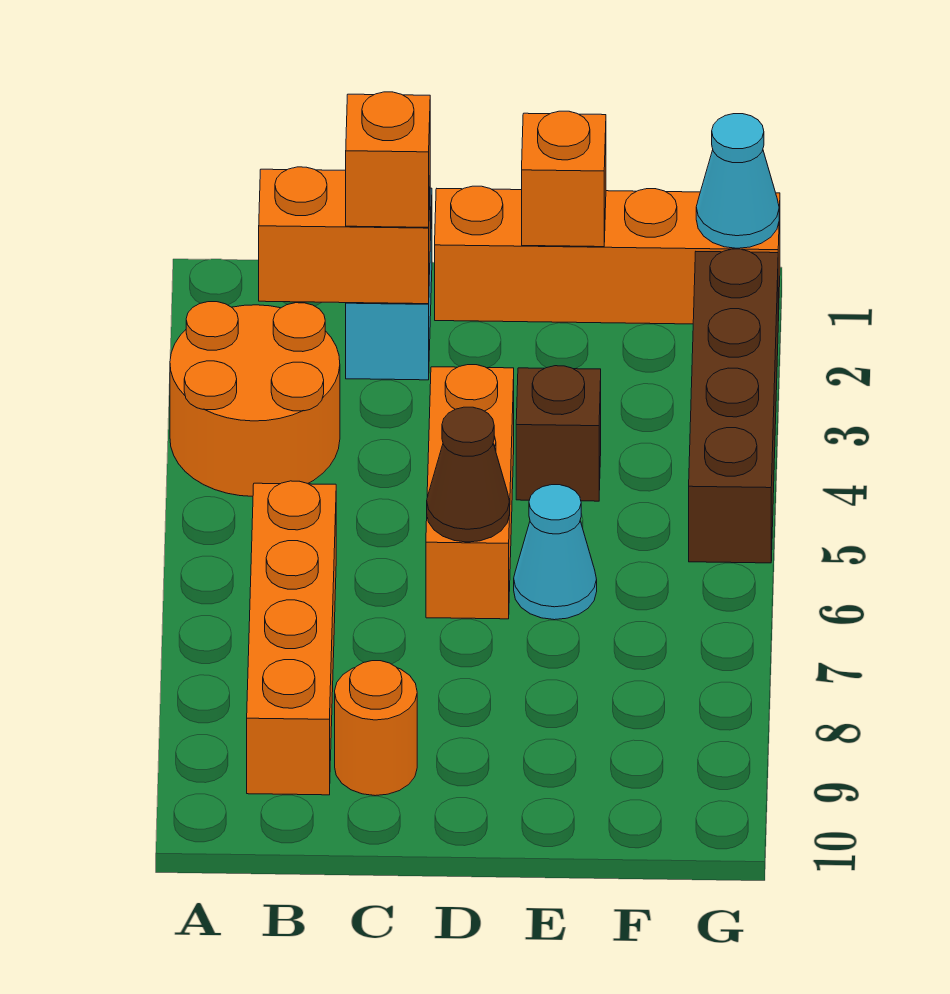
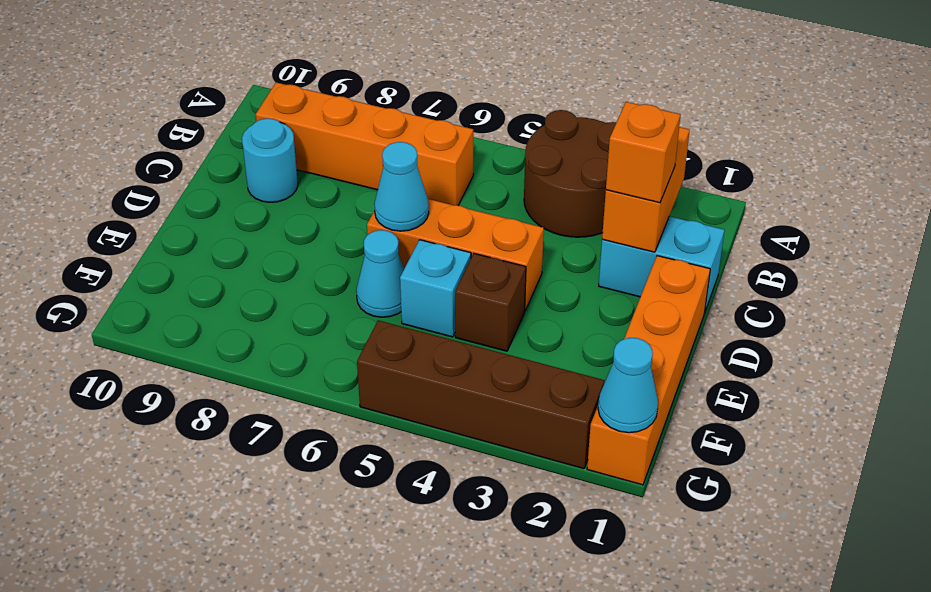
orange round brick A3:B4 level 1 -> brown round brick A3:B4 level 1
orange round brick C9 level 1 -> cyan round brick C9 level 1
brown cone D6 level 2 -> cyan cone D6 level 2
orange brick E1 level 2 -> none
none -> cyan brick E5 level 1

